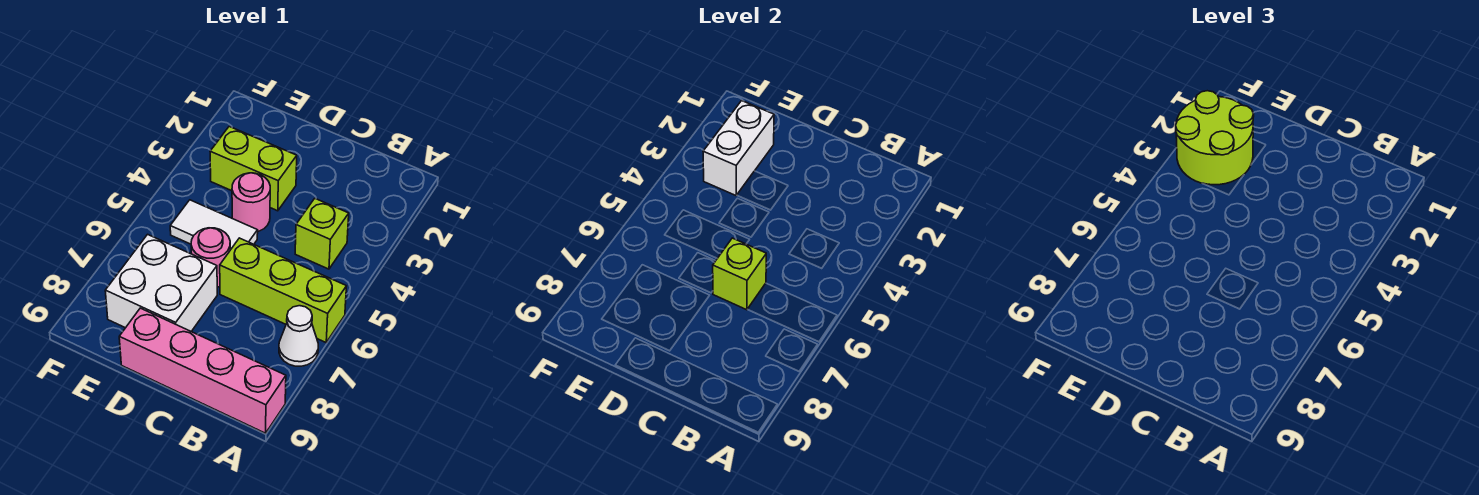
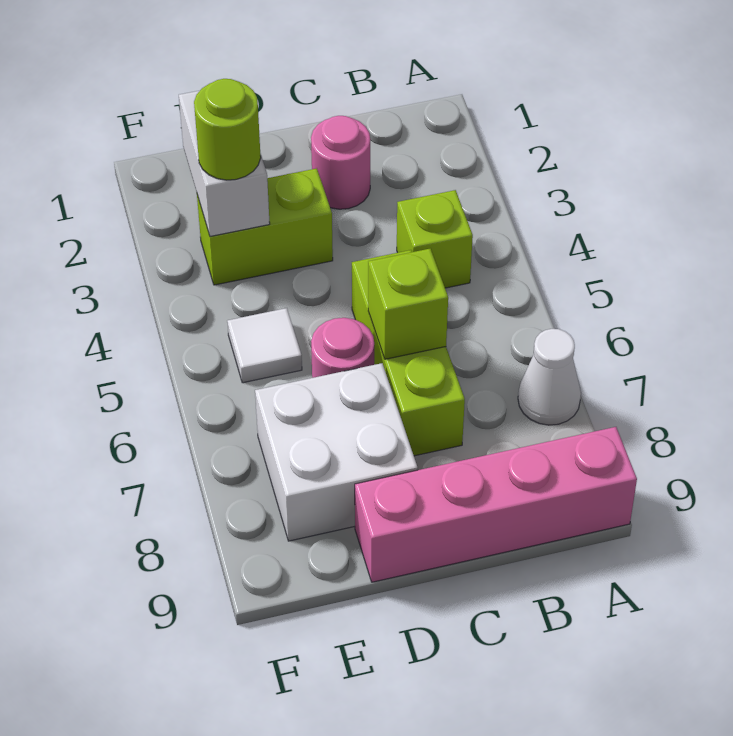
lime brick A6:C6 level 1 -> lime brick C5:C7 level 1
pink round brick D4 level 1 -> pink round brick C2 level 1
white tile D5:E5 level 1 -> white tile E5 level 1
lime round brick E2:F3 level 3 -> lime round brick E3 level 3

